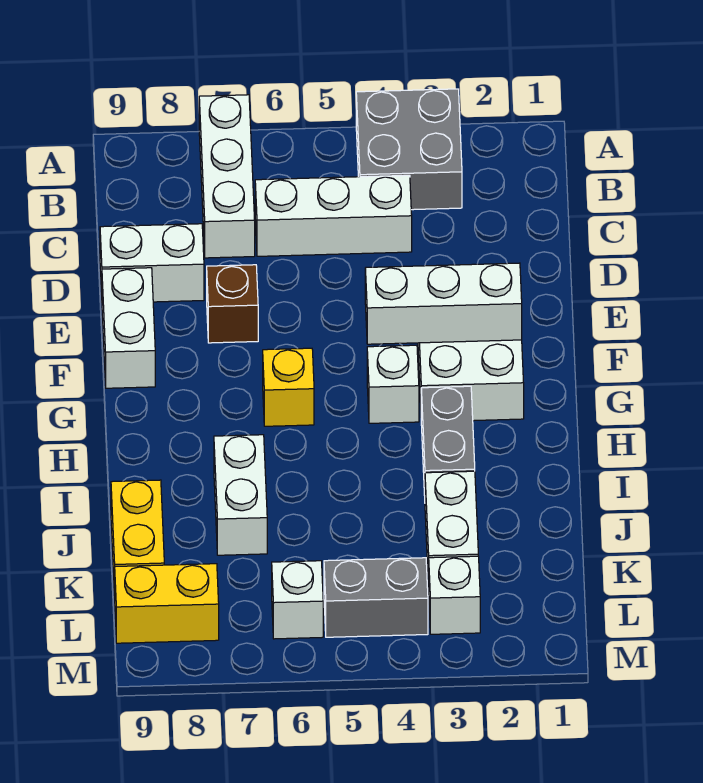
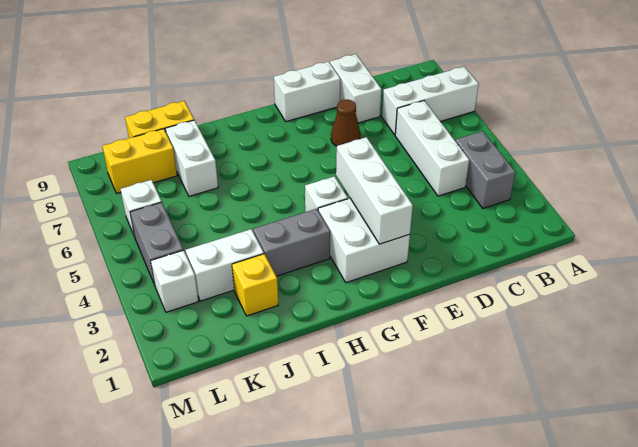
grey brick A3:B4 level 1 -> grey brick B3:B4 level 1
brown brick E7 level 1 -> brown cone E7 level 1
yellow brick G6 level 1 -> yellow brick J2 level 1
white brick I7:J7 level 1 -> white brick J7:J8 level 1
yellow brick L8:L9 level 1 -> yellow brick K8:L8 level 1

